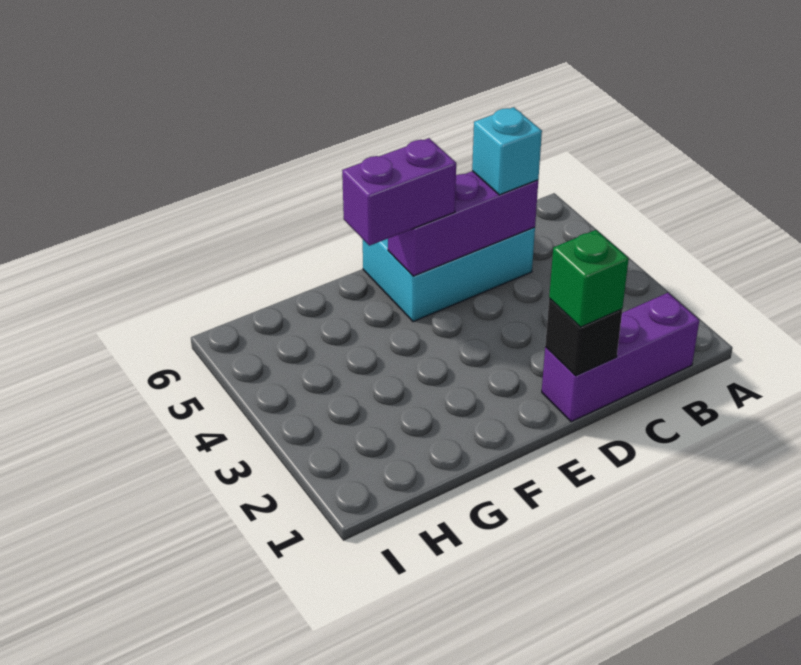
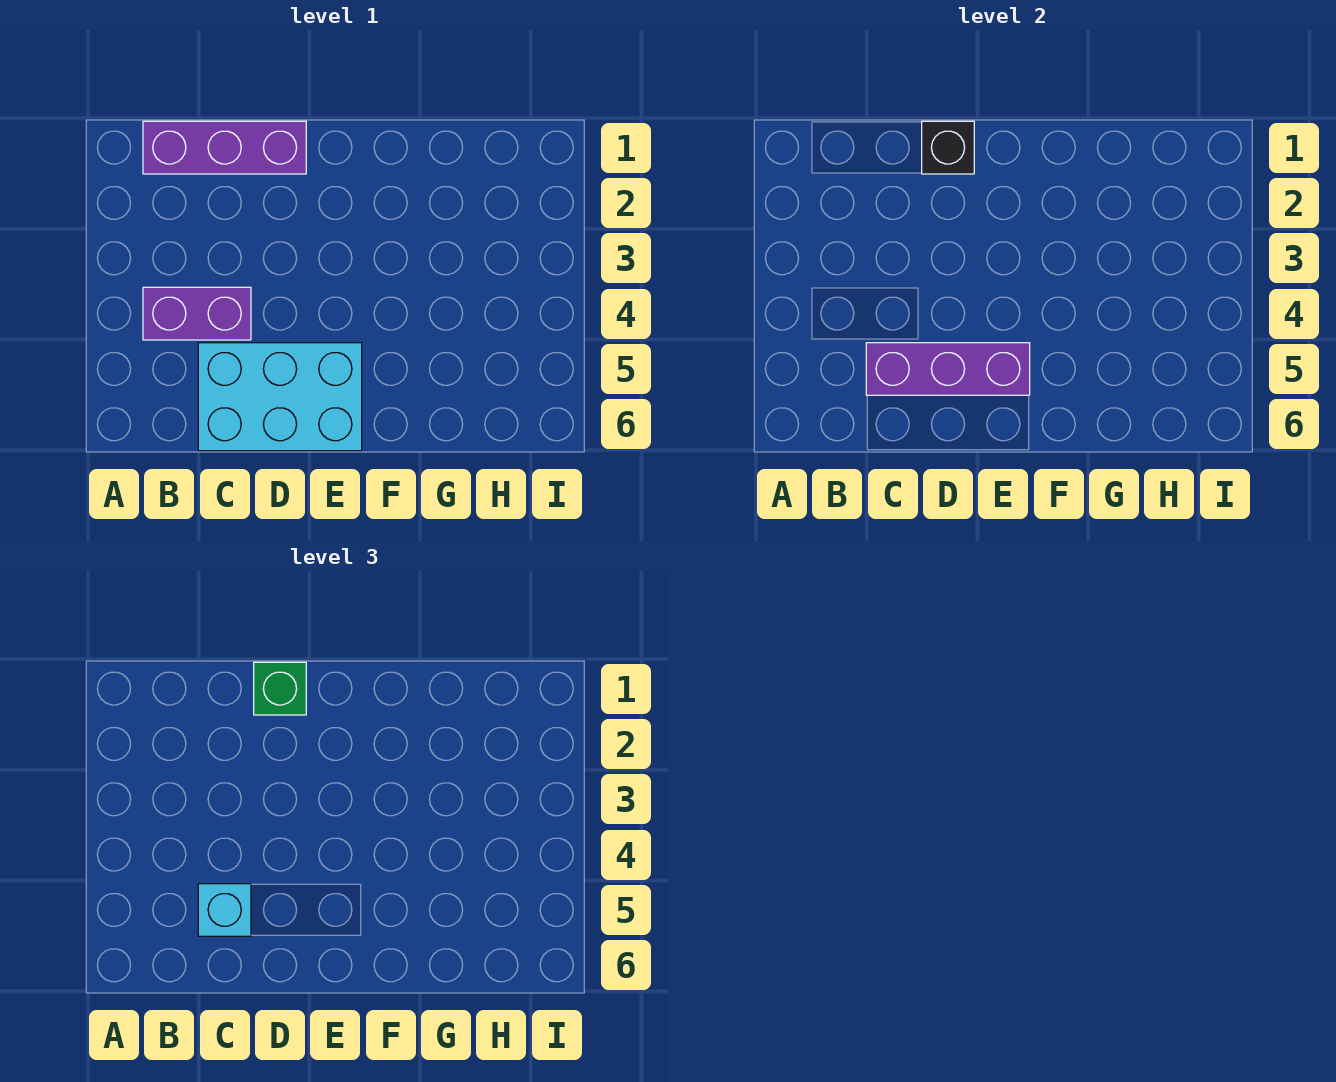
purple brick E5:F5 level 3 -> purple brick B4:C4 level 1

